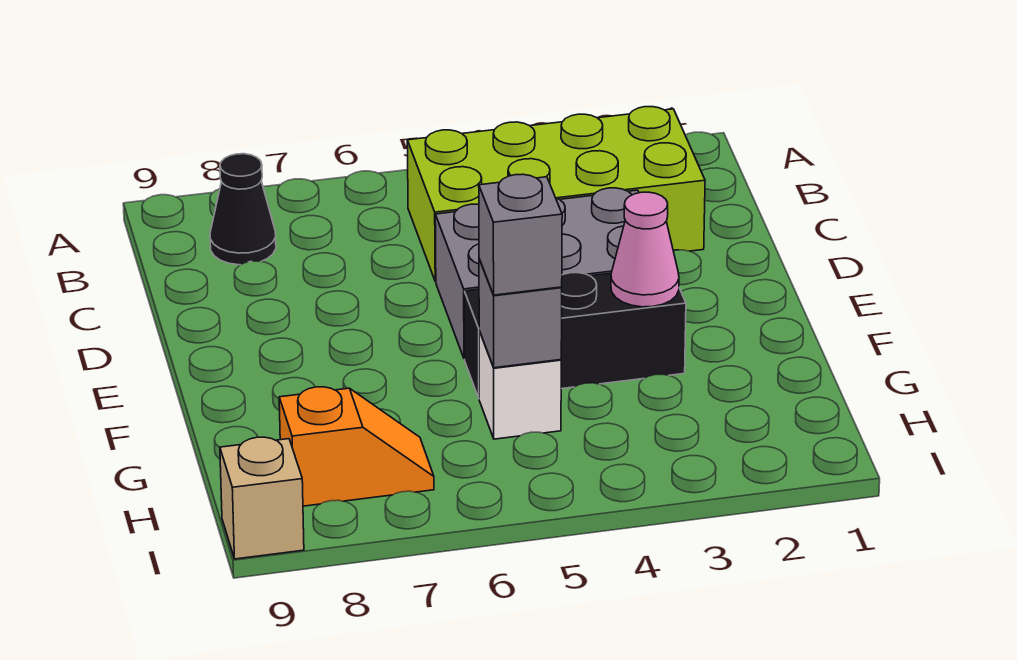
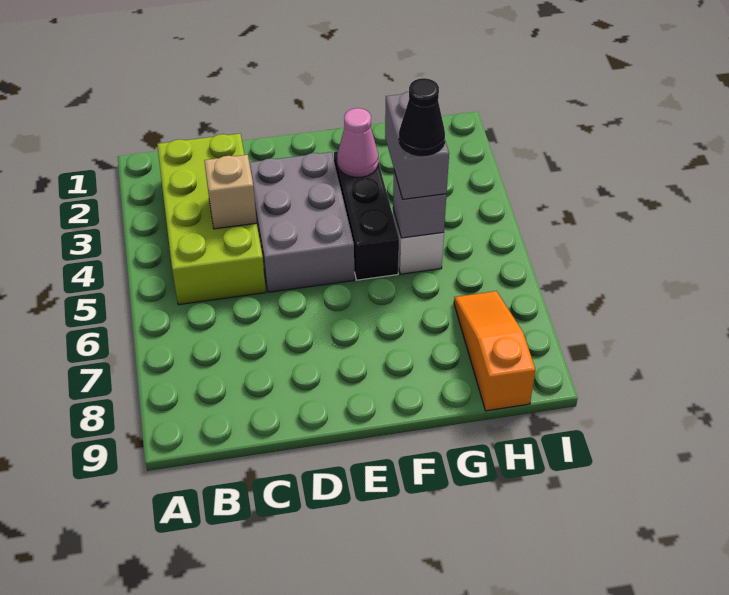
black cone B8 level 1 -> black cone G5 level 4
grey brick G5 level 3 -> grey brick G4:G5 level 3
orange slope H7:H8 level 1 top 8 -> orange slope H7:H9 level 1 top 9
tan brick I9 level 1 -> tan brick C4 level 2

